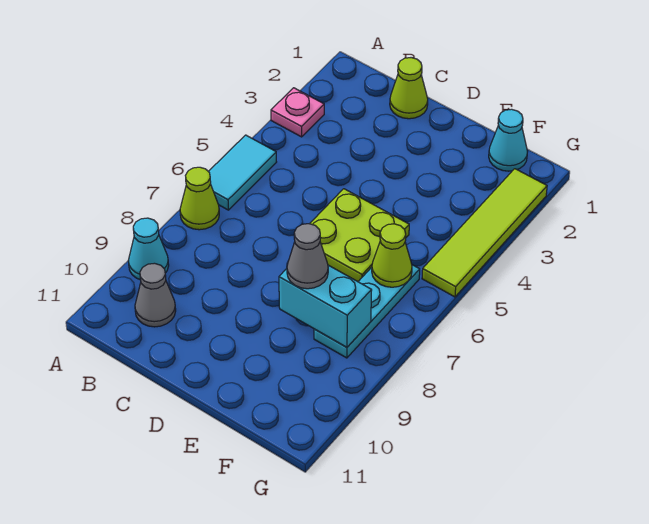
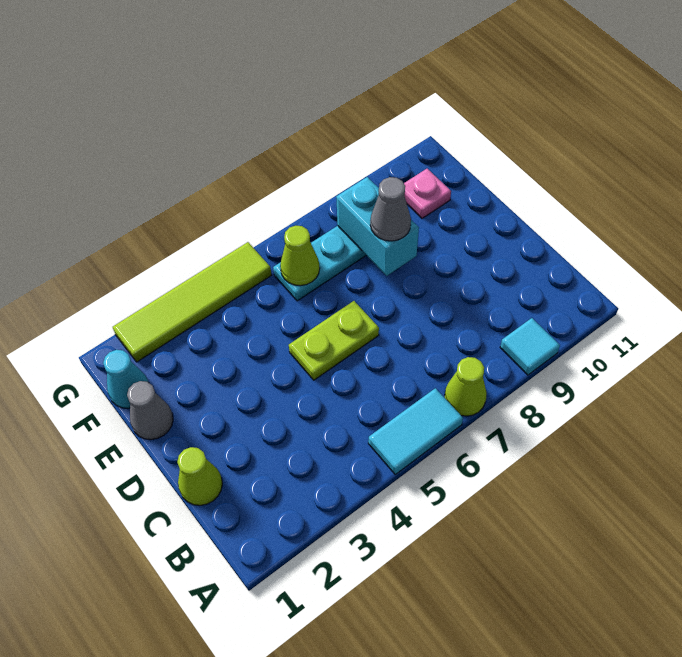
pink plate A3 level 1 -> pink plate F10 level 1
cyan cone A9 level 1 -> cyan tile A9 level 1
grey cone B10 level 1 -> grey cone E1 level 1
lime plate D5:E6 level 1 -> lime plate D5:D6 level 1

